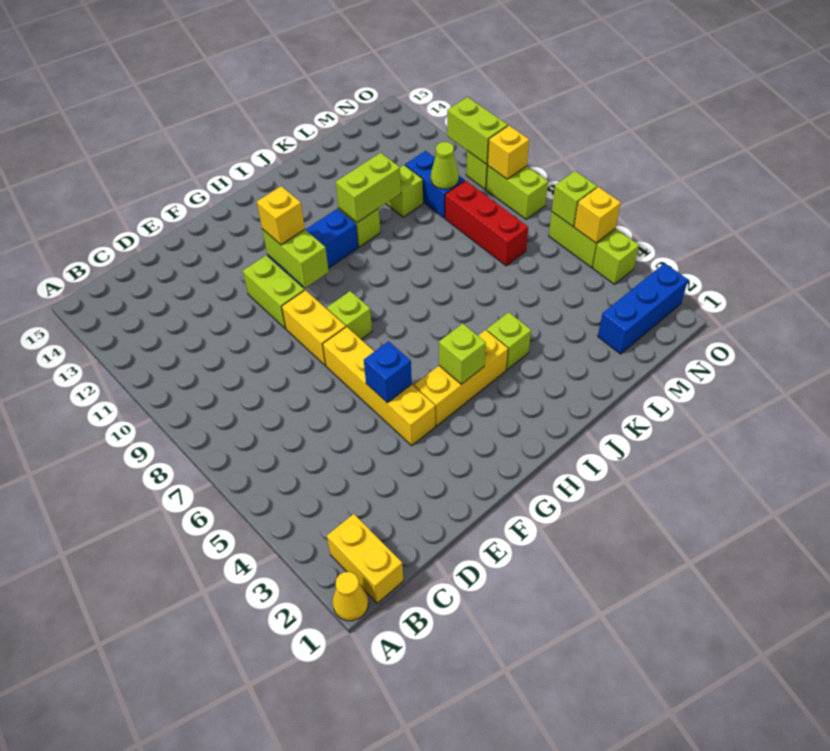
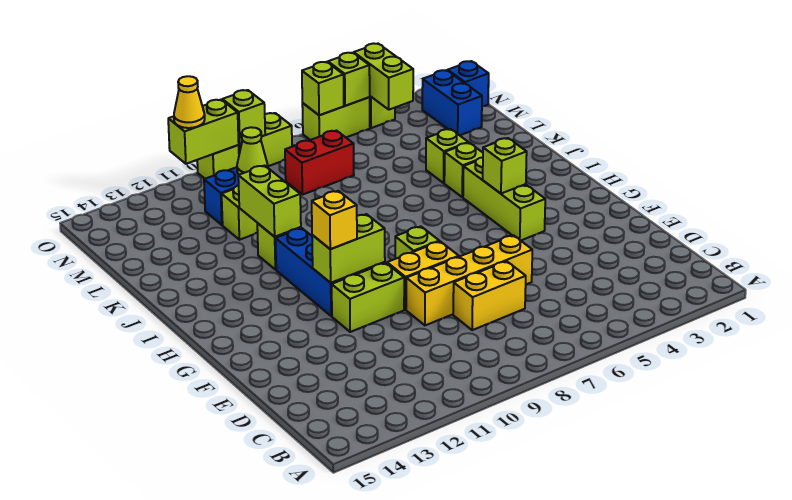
yellow cone A1 level 1 -> yellow cone O11 level 3
yellow brick B1:B2 level 1 -> yellow brick D7:D8 level 1
yellow brick F4:F7 level 1 -> yellow brick E6:E9 level 1
blue brick F5 level 2 -> blue brick N1 level 1
yellow brick G4:I4 level 1 -> lime brick G4:I4 level 1
none -> lime brick K4 level 1
blue brick M2:O2 level 1 -> blue brick M2:N2 level 1
red brick M7:M9 level 1 -> red brick M7:M8 level 1
none -> lime brick N4:O4 level 2
yellow brick O5 level 2 -> lime brick O5 level 2
yellow brick O9 level 2 -> lime brick O9 level 2

